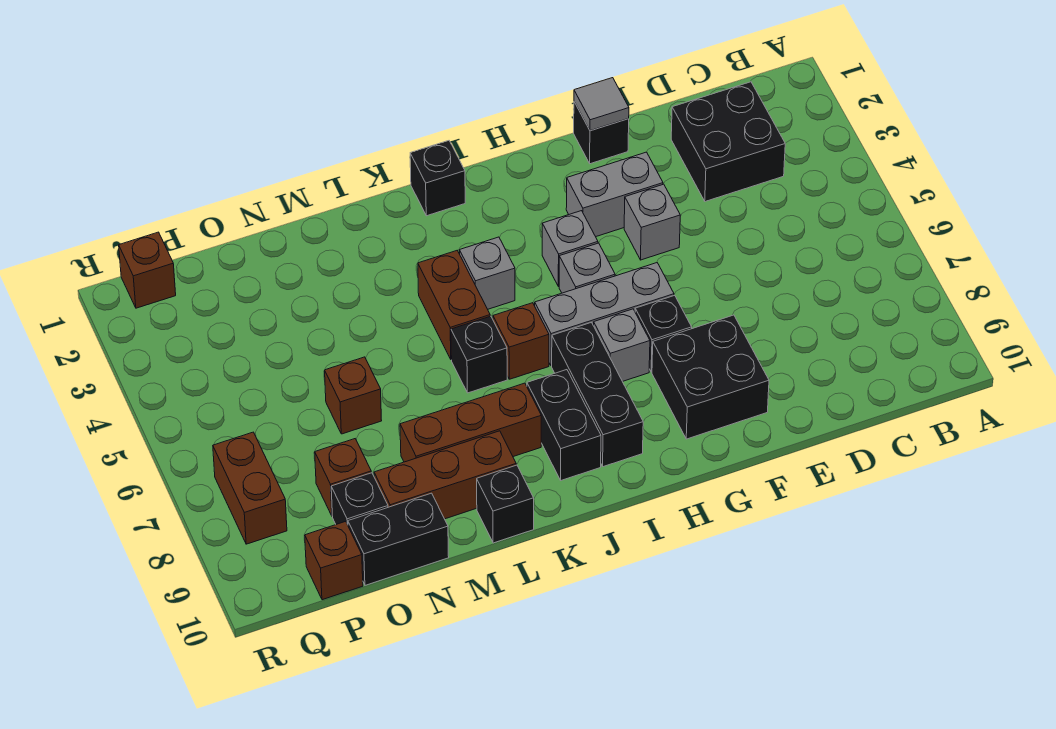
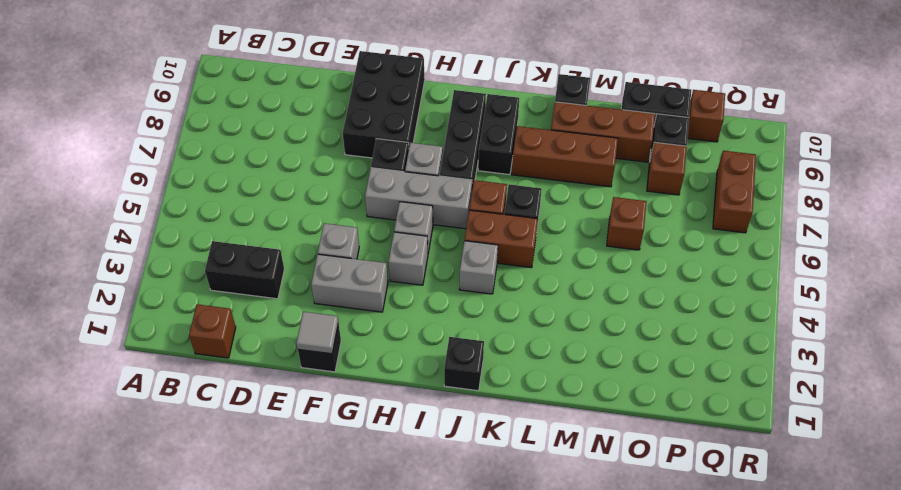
black brick C2:D3 level 1 -> black brick C3:D3 level 1
black brick F8:G9 level 1 -> black brick F8:G10 level 1
brown brick K4:K5 level 1 -> brown brick J5:K5 level 1
brown brick Q1 level 1 -> brown brick C1 level 1

